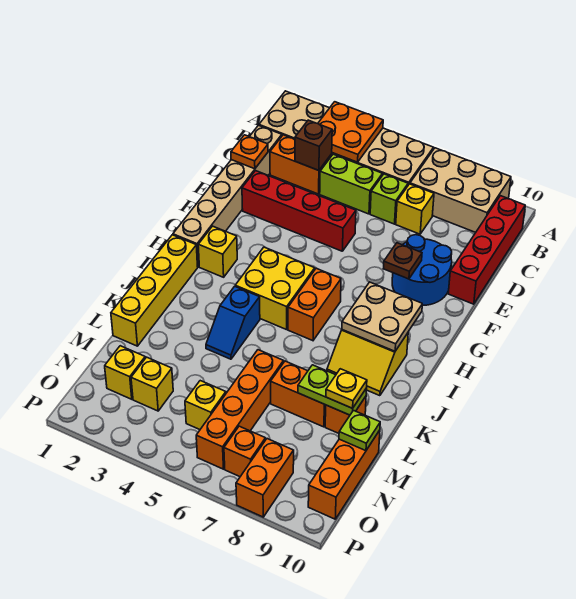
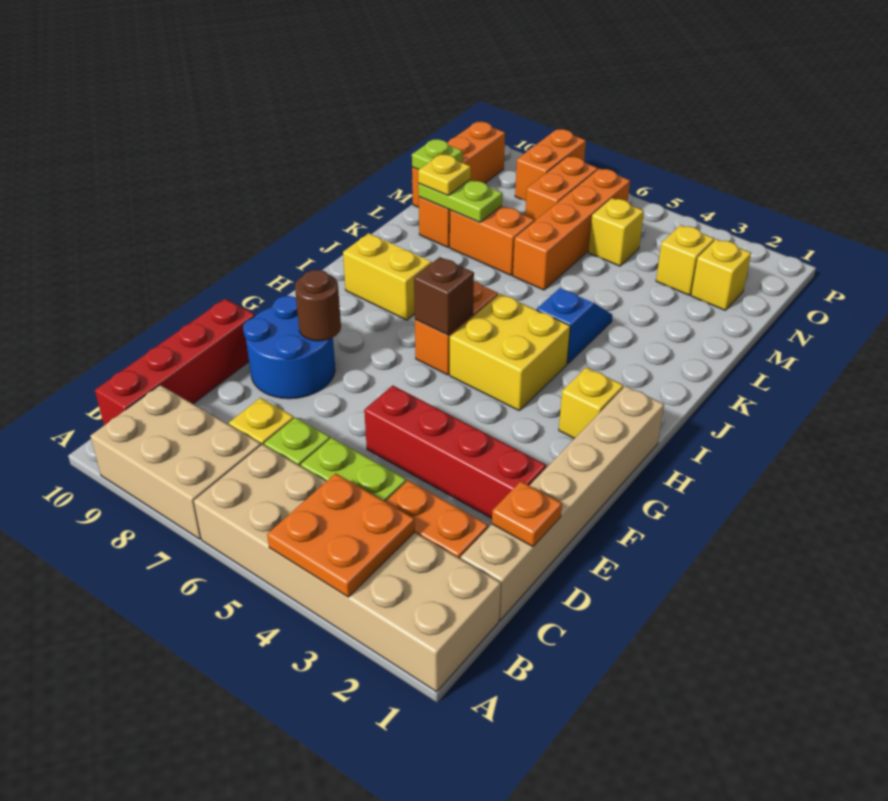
brown brick C3 level 2 -> brown brick H6 level 2
brown plate F8 level 2 -> brown round brick F8 level 2
tan plate H8:I9 level 2 -> none
yellow brick I1:L1 level 1 -> none
orange brick O7 level 1 -> orange brick N7:O7 level 1

